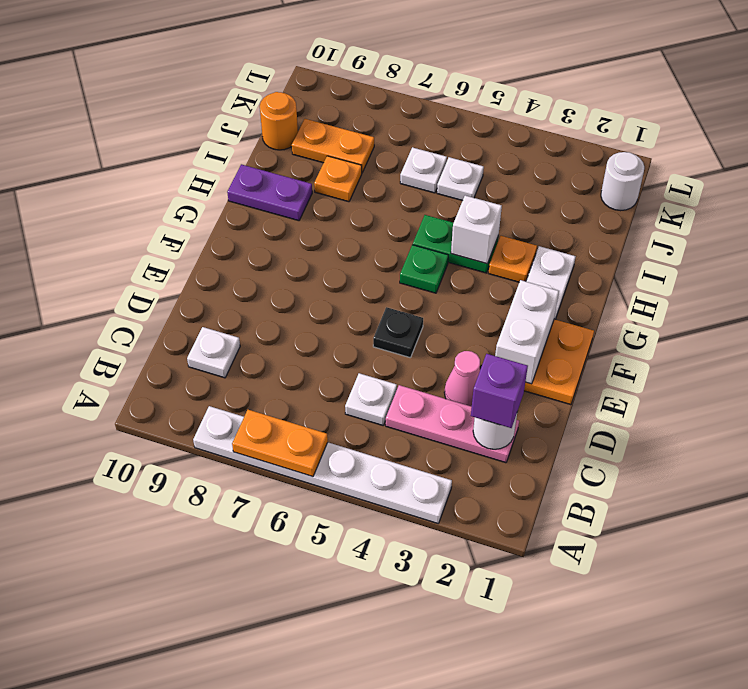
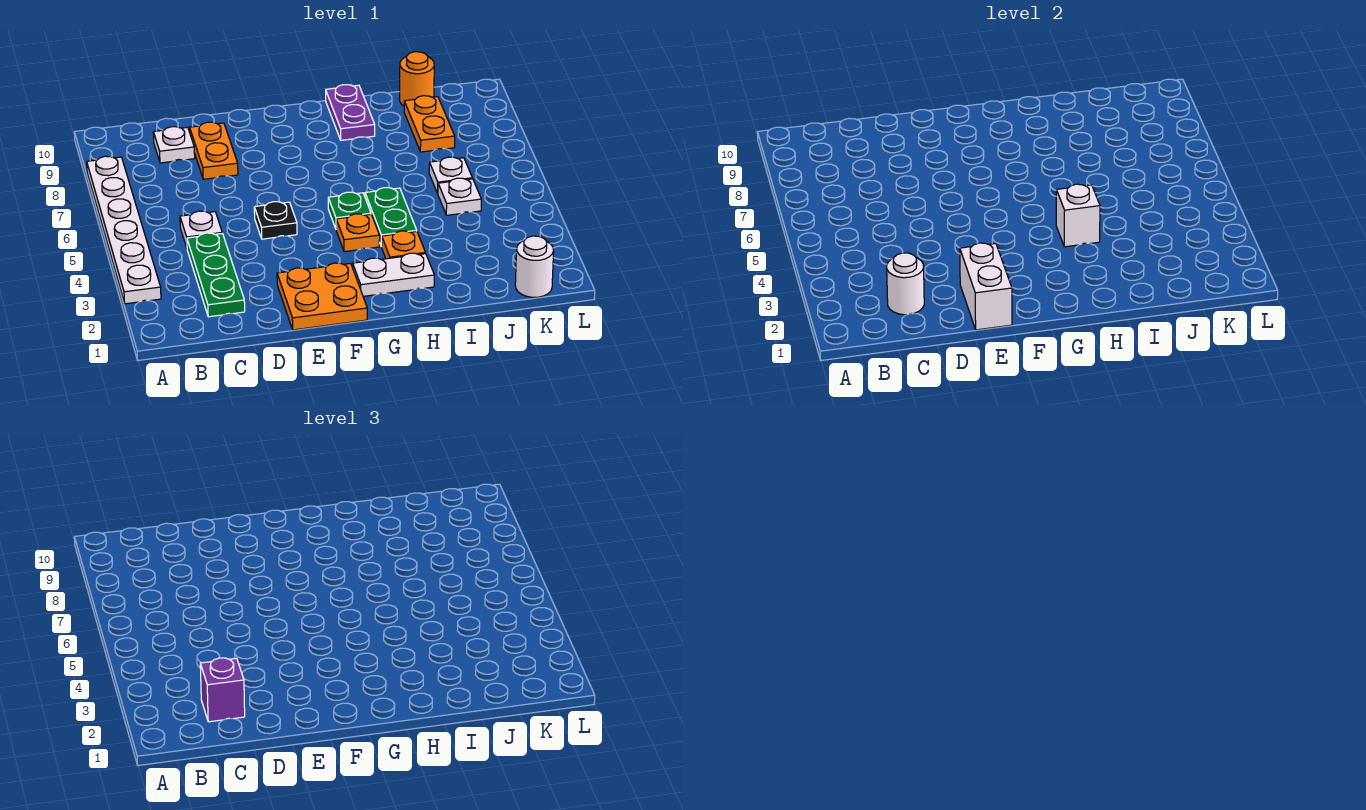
orange plate A6:A7 level 2 -> orange plate D8:D9 level 1
pink plate C2:C4 level 1 -> green plate C2:C4 level 1
pink cone D3 level 1 -> none
white brick E2:F2 level 2 -> white brick E1:E2 level 2
orange plate I8 level 1 -> orange plate G4 level 1

